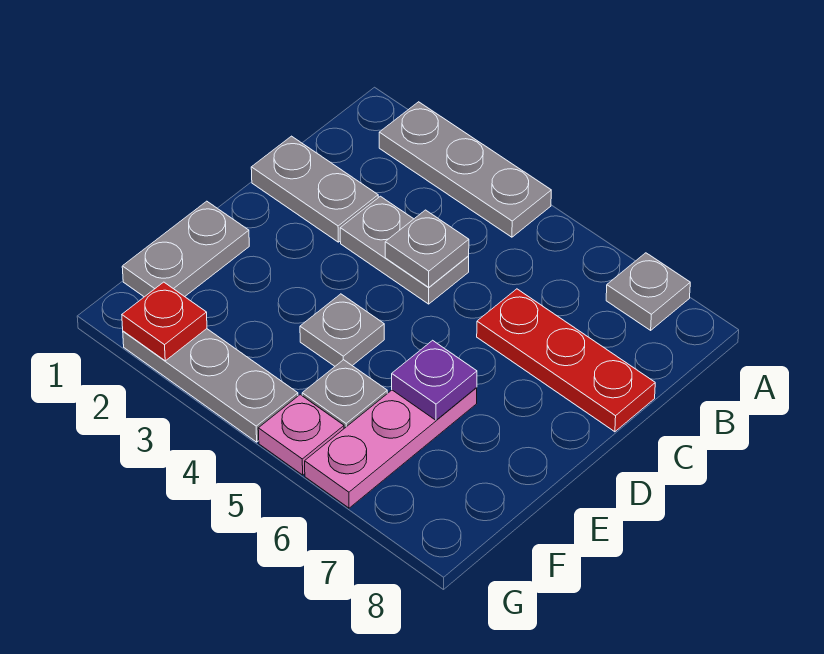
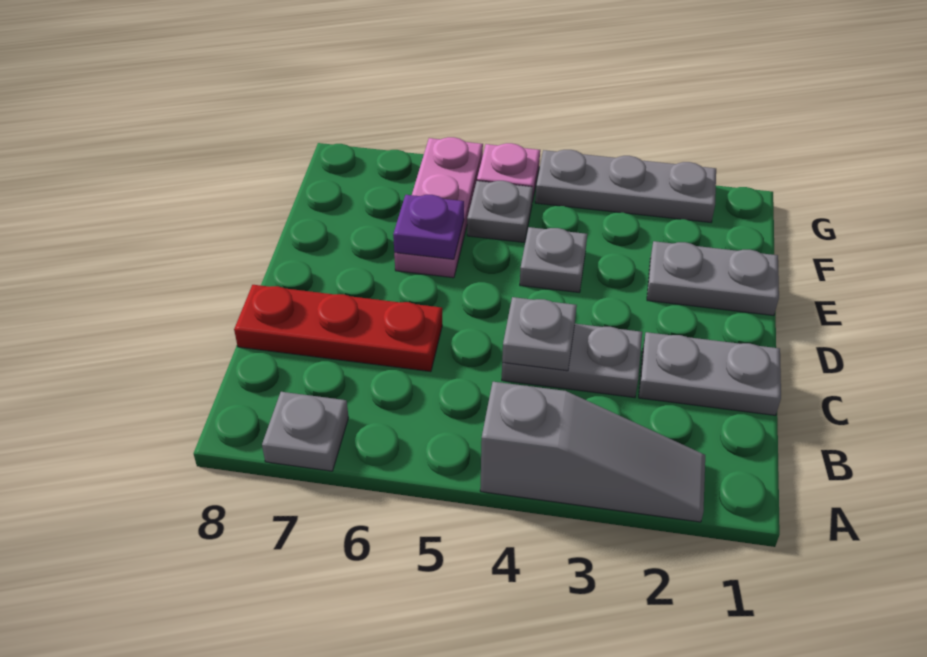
grey plate A2:A4 level 1 -> grey slope A2:A4 level 1 top 4
grey plate E1:F1 level 1 -> grey plate E1:E2 level 1
red plate G2 level 2 -> none

